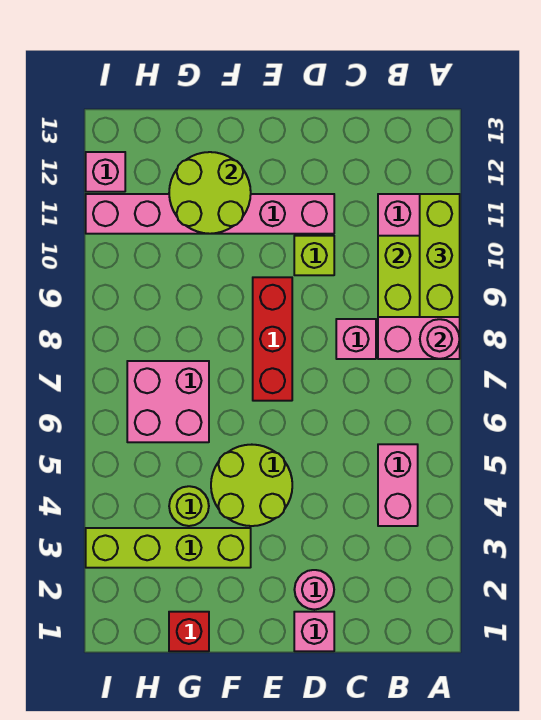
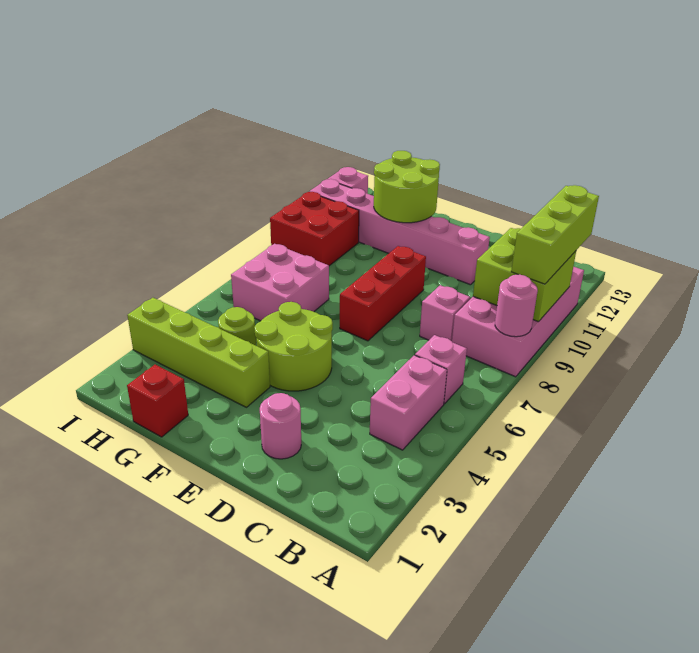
pink brick D1 level 1 -> pink brick B6 level 1
lime brick D10 level 1 -> none
none -> red brick H9:I10 level 1

